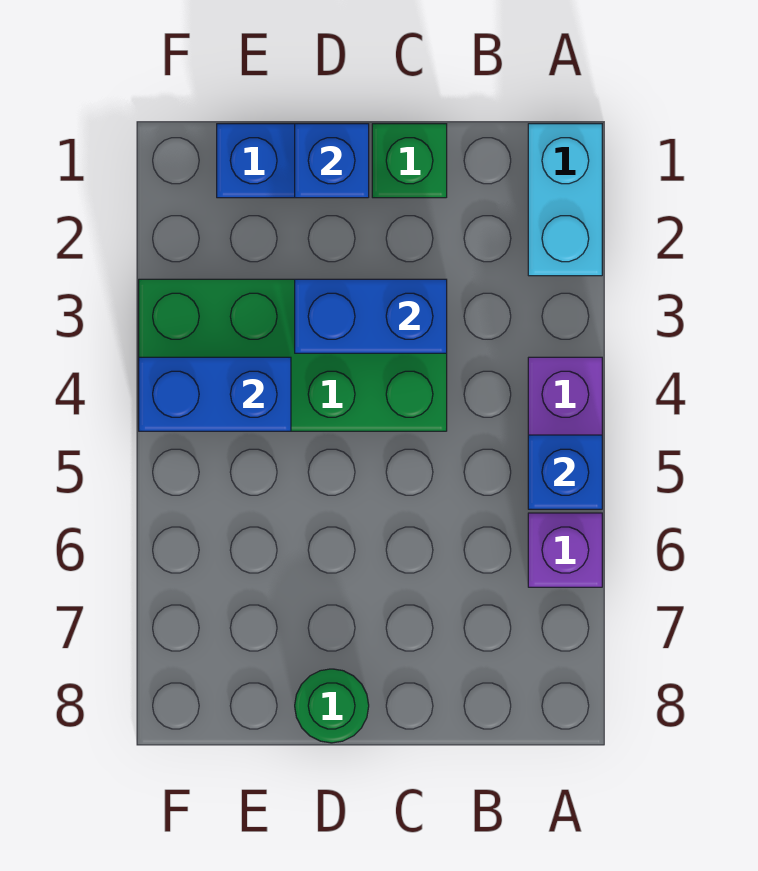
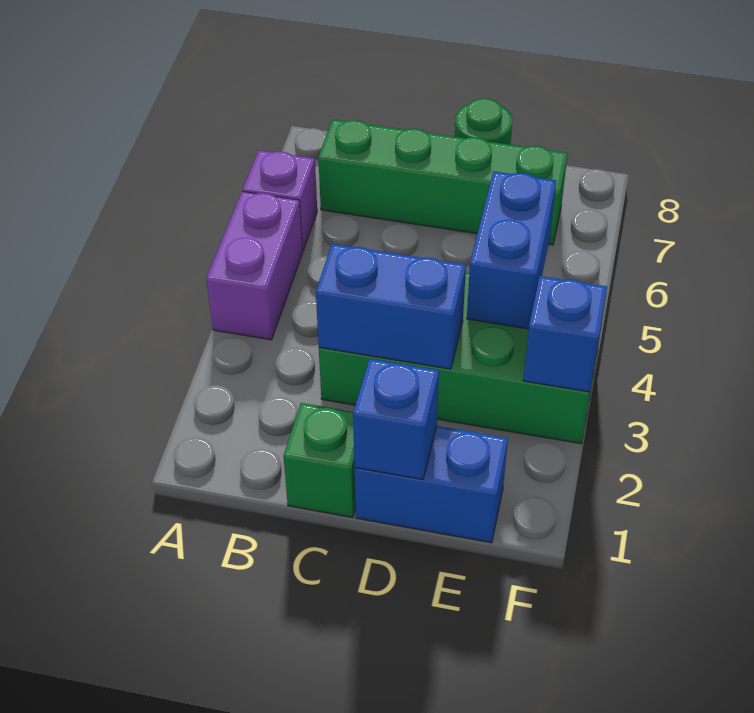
cyan brick A1:A2 level 1 -> none
blue brick A5 level 2 -> blue brick F3 level 2
none -> green brick B7:E7 level 1
blue brick E4:F4 level 2 -> blue brick E4:E5 level 2

